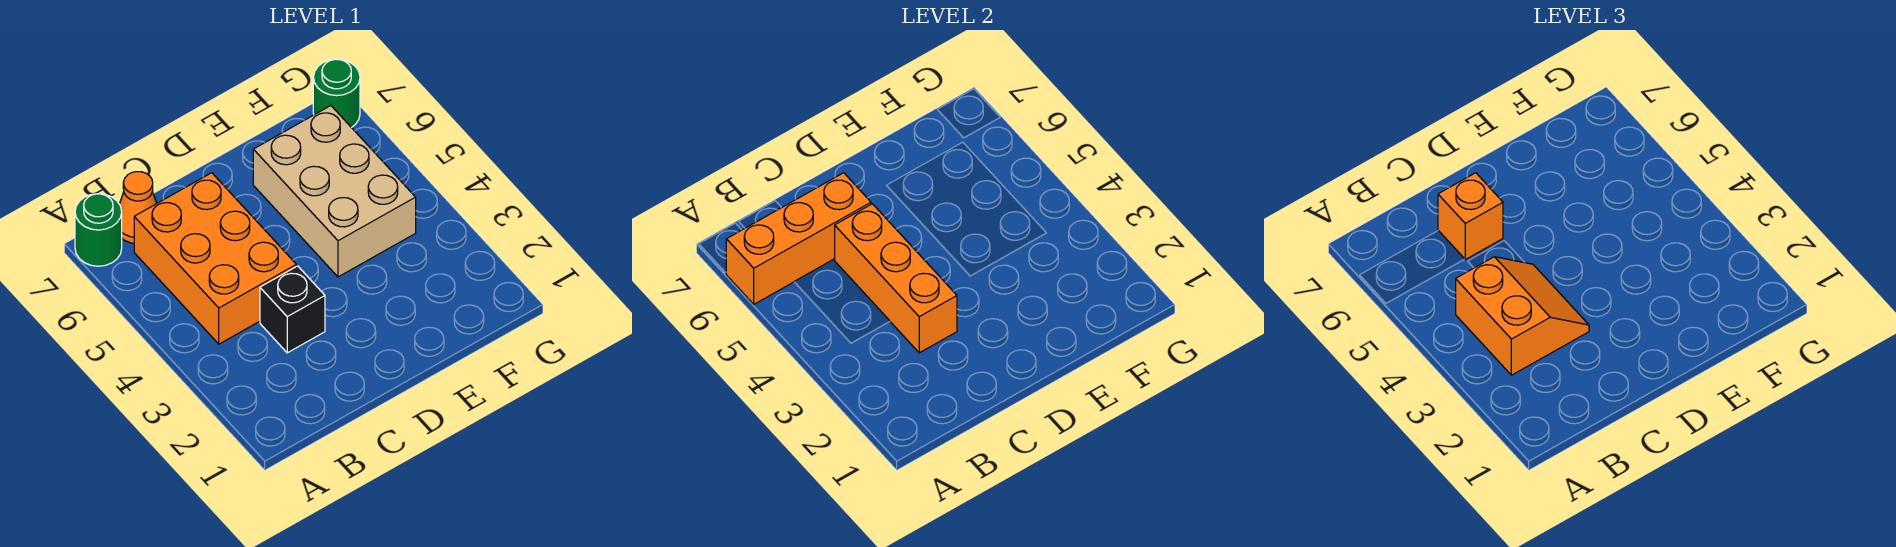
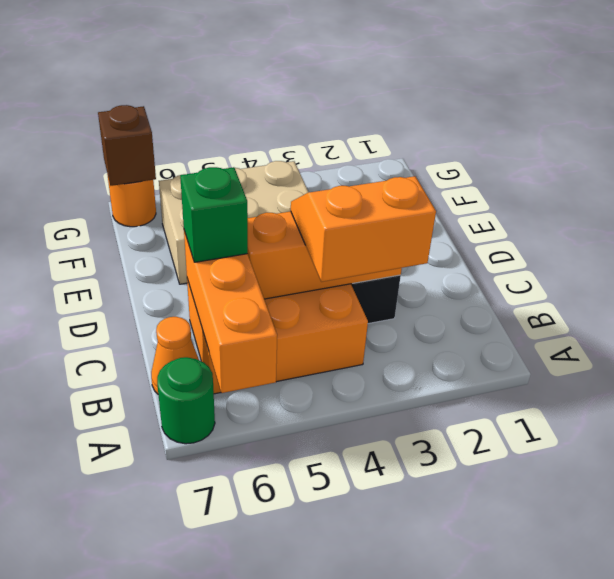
orange brick C6 level 3 -> green brick C6 level 3
green round brick G7 level 1 -> orange round brick G7 level 1
none -> brown brick G7 level 2

